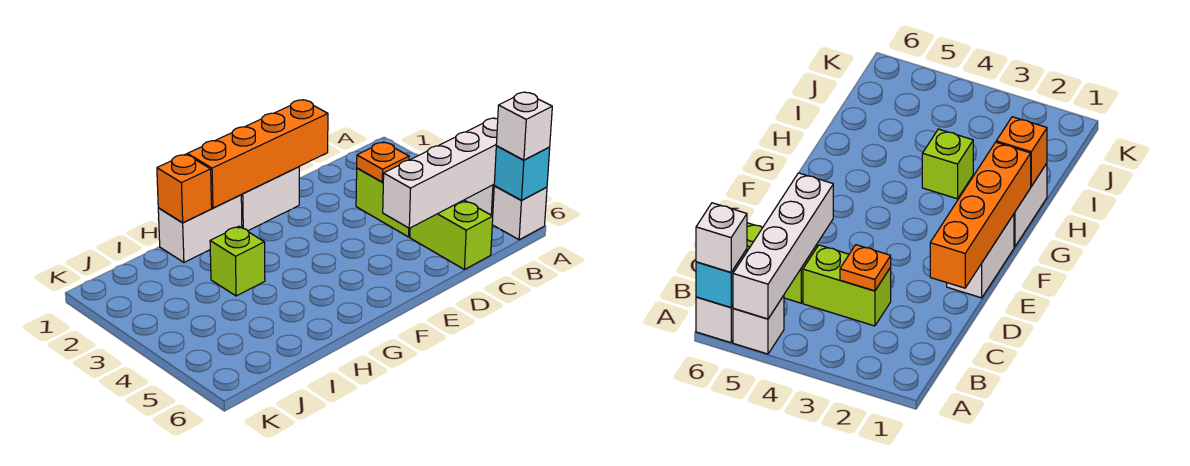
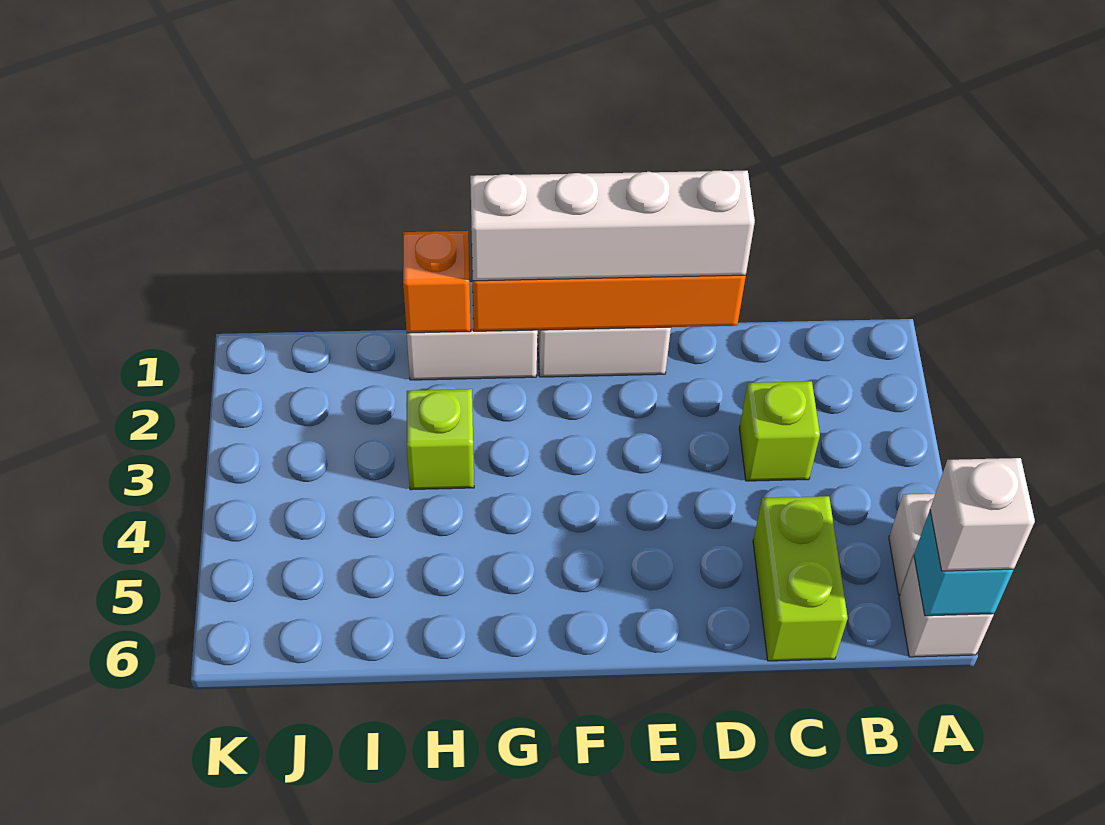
white brick A5:D5 level 2 -> white brick D1:G1 level 3
lime brick C3:C4 level 1 -> lime brick C3 level 1
orange plate C3 level 2 -> none

